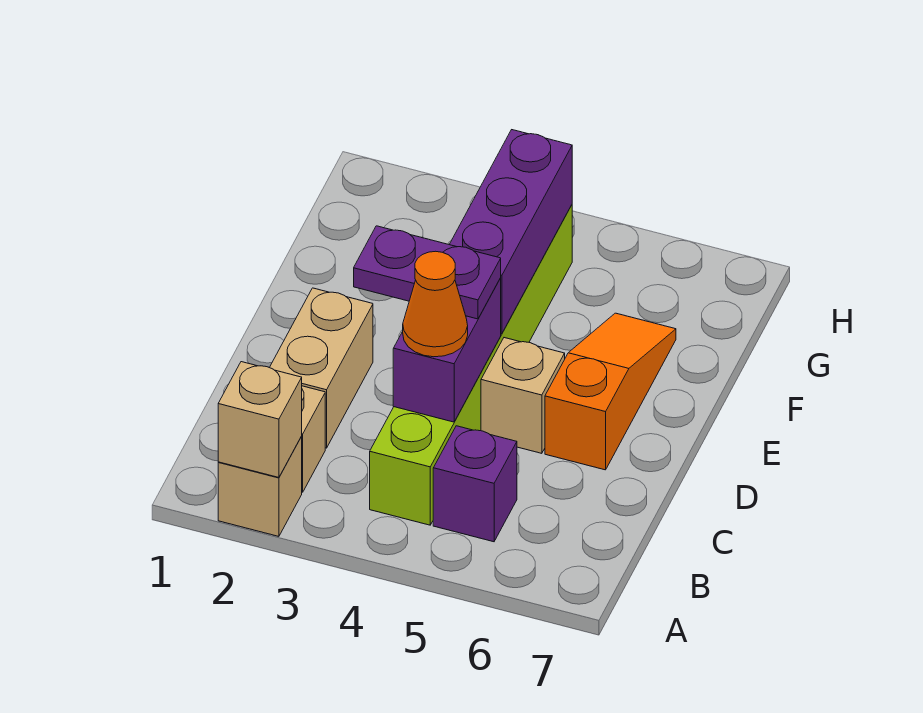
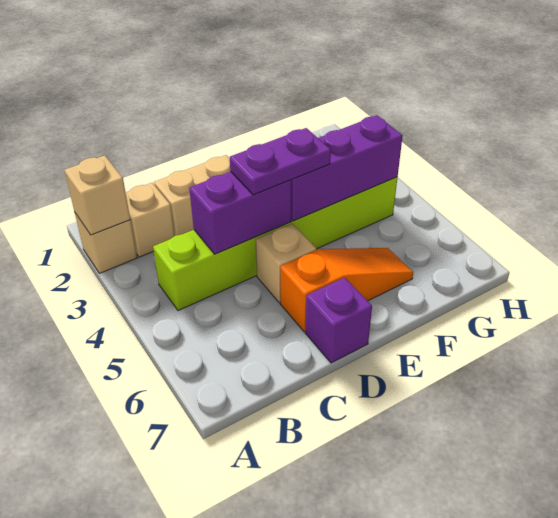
purple brick B5 level 1 -> purple brick D7 level 1
orange cone C4 level 3 -> none
purple plate D3:D4 level 3 -> purple plate D4:E4 level 3

